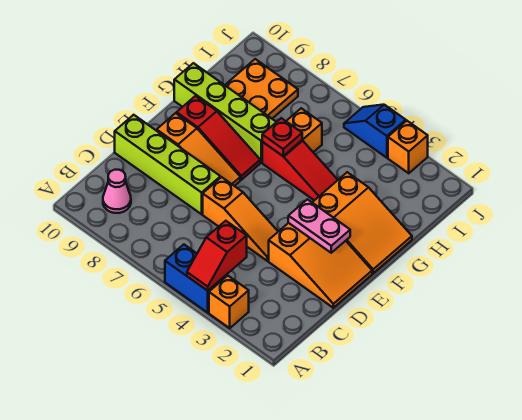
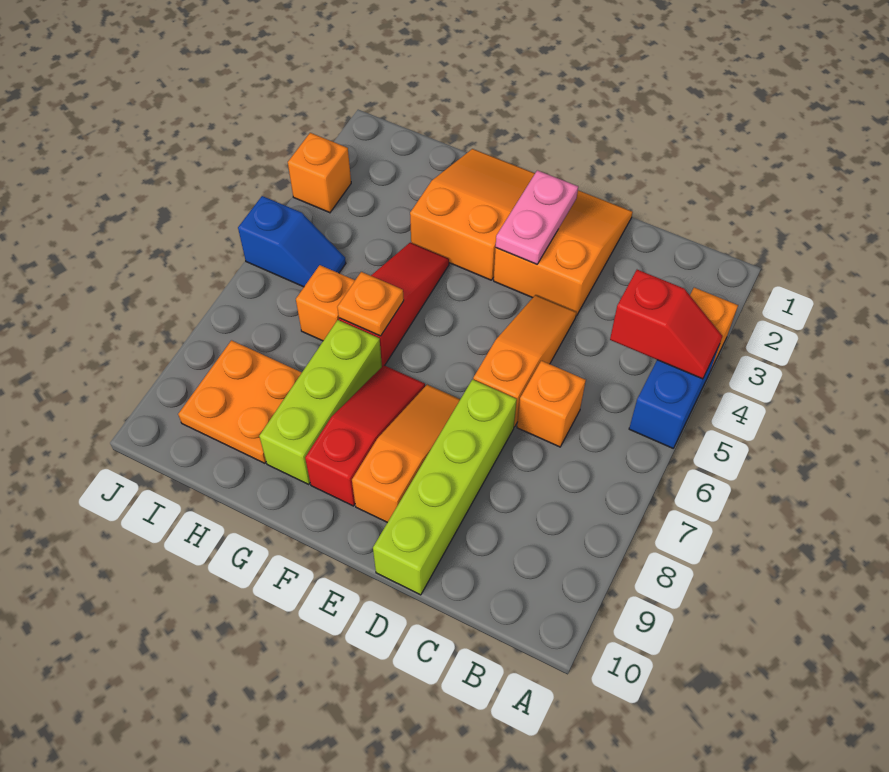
pink cone B9 level 1 -> none
none -> orange brick C6 level 1
red plate G6 level 2 -> orange plate G6 level 2
lime brick G7:G10 level 1 -> lime brick G7:G9 level 1
blue slope J4:J5 level 1 top 4 -> blue slope I5:J5 level 1 top J

